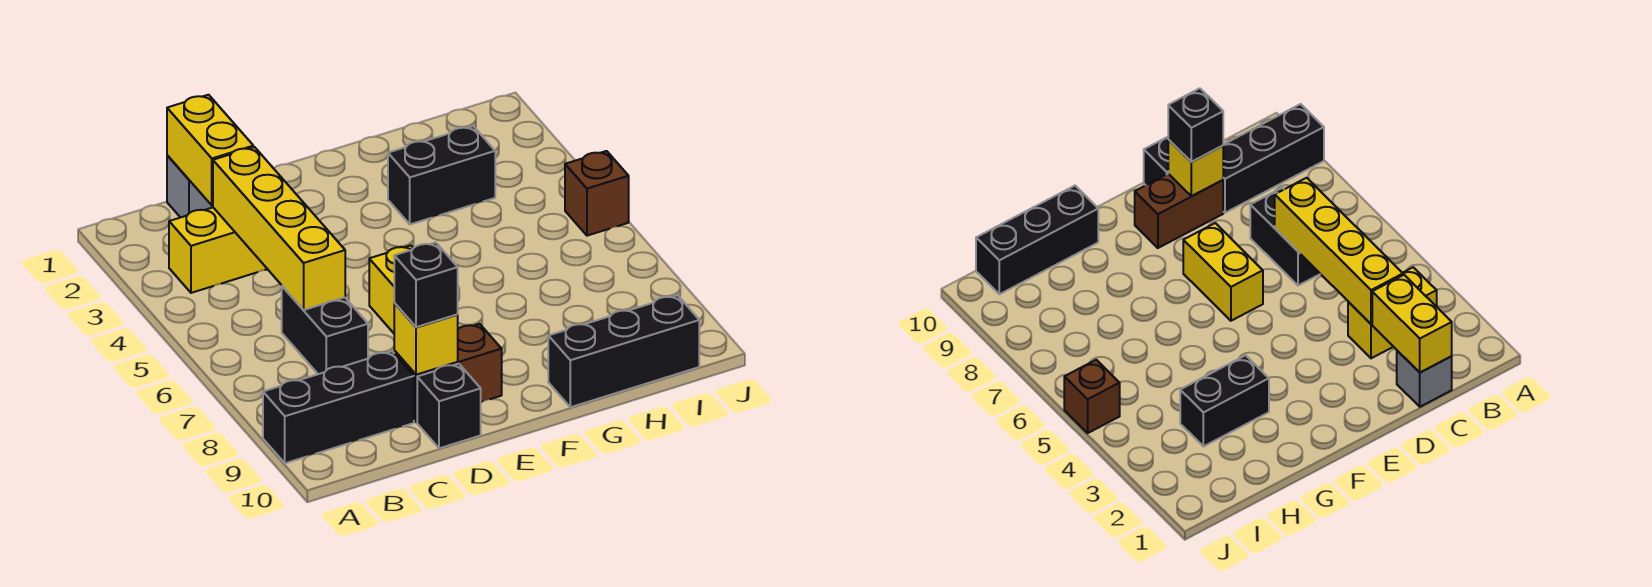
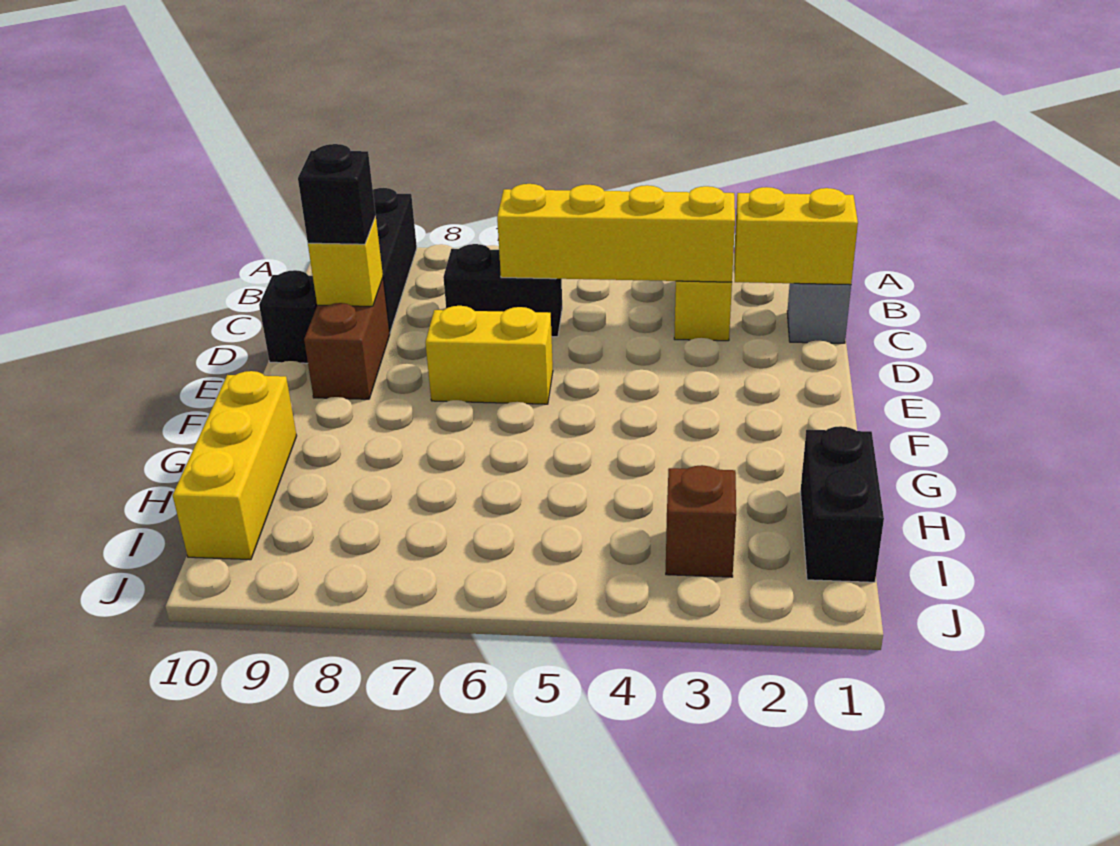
black brick G3:H3 level 1 -> black brick H1:I1 level 1
black brick G10:I10 level 1 -> yellow brick G10:I10 level 1
brown brick J5 level 1 -> brown brick I3 level 1

